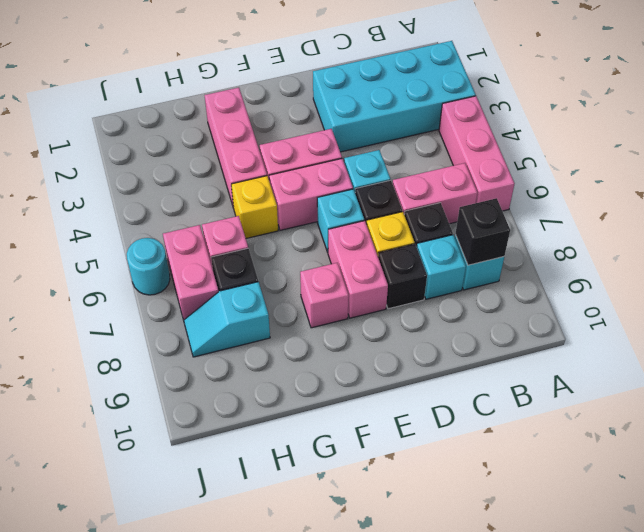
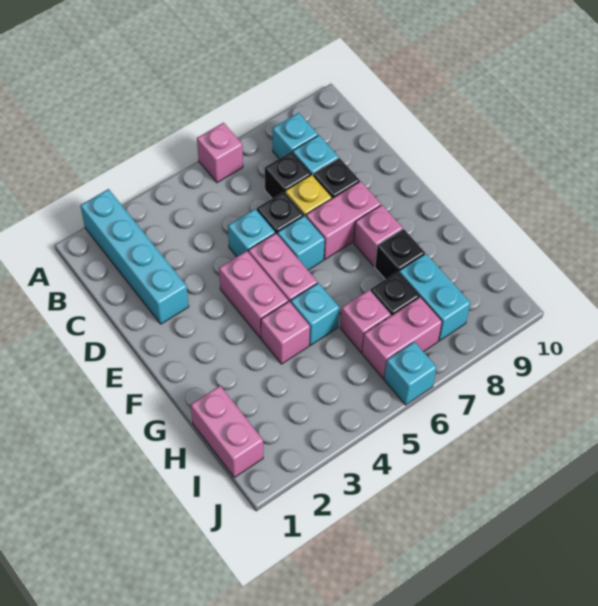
cyan brick A2:D3 level 1 -> cyan brick A2:D2 level 1
pink brick A4:A6 level 1 -> pink brick A6 level 1
pink brick B6:C6 level 1 -> pink brick H1:I1 level 1
black brick B8 level 2 -> black brick G8 level 1
pink brick G2:G4 level 1 -> pink brick G4 level 1
yellow brick G5 level 1 -> cyan brick G5 level 1
cyan slope H8:I8 level 1 top H -> cyan brick H8:I8 level 1
cyan round brick J6 level 1 -> cyan brick J6 level 1

